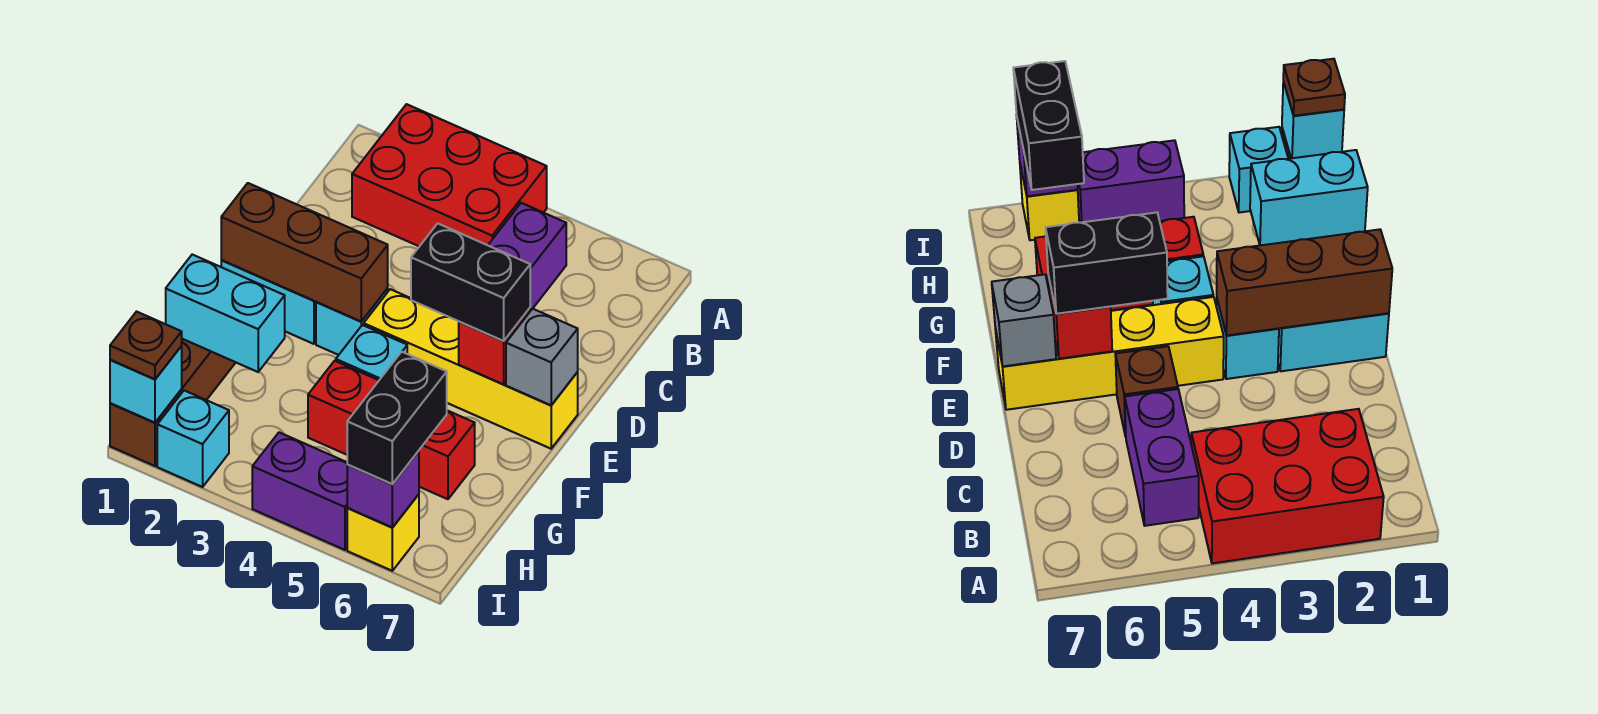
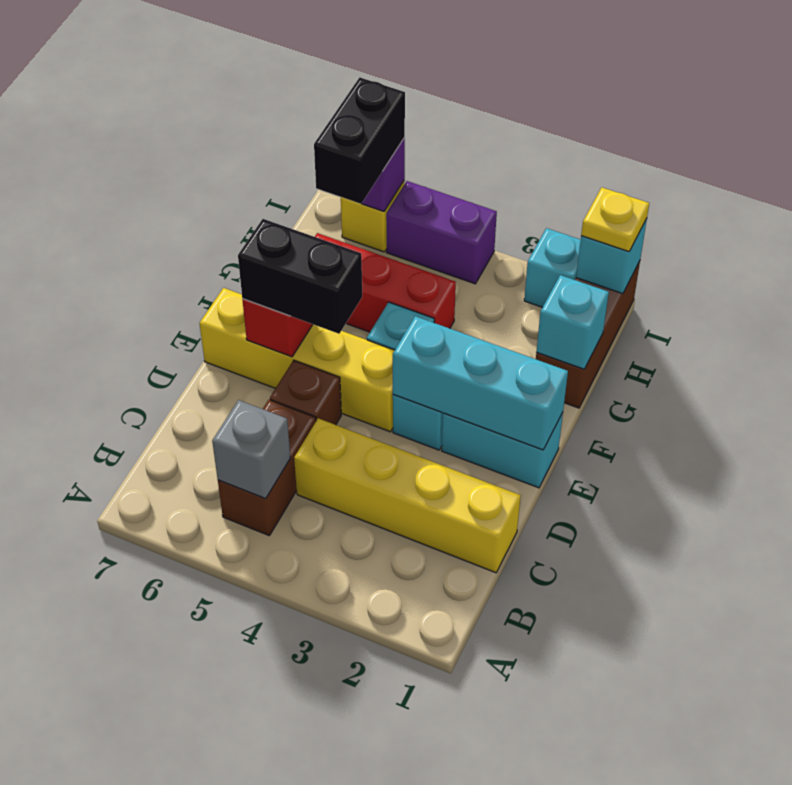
red brick A2:B4 level 1 -> none
purple brick B5:C5 level 1 -> brown brick B5:C5 level 1
none -> yellow brick C1:C4 level 1
brown brick E1:E3 level 2 -> cyan brick E1:E3 level 2
grey brick E7 level 2 -> grey brick B5 level 2
cyan brick G1:G2 level 2 -> cyan brick G1 level 2
brown plate I1 level 3 -> yellow plate I1 level 3

